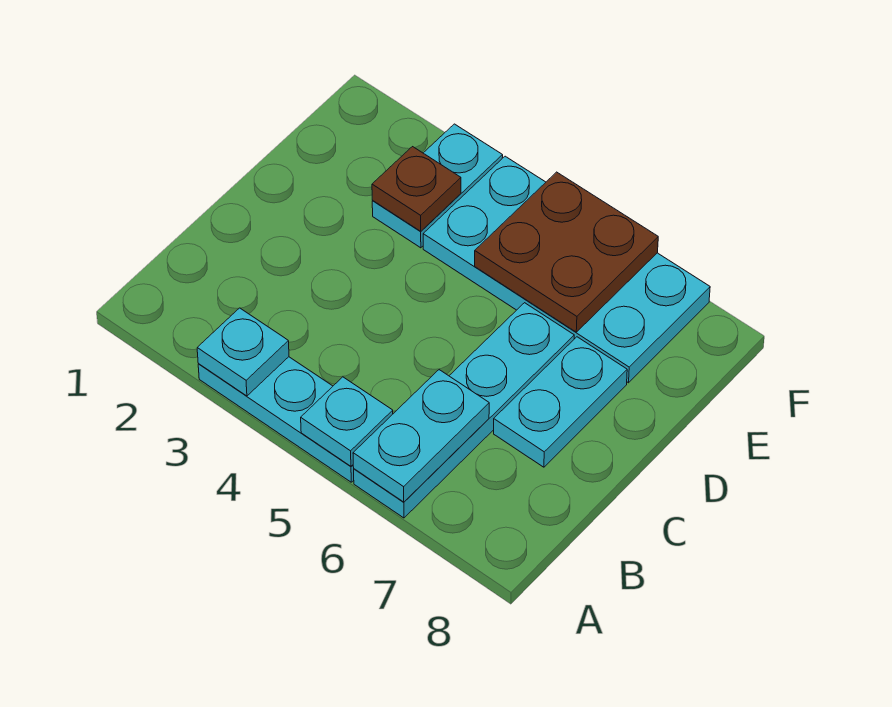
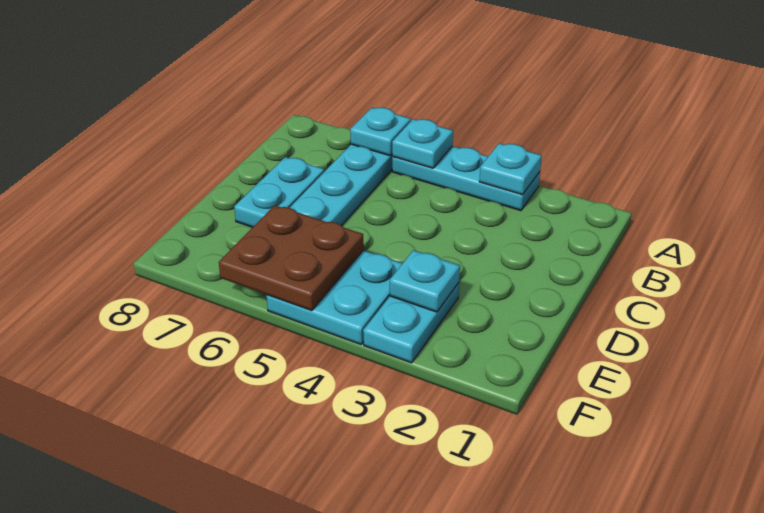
cyan plate A6:B6 level 2 -> cyan plate A6 level 2
brown plate E3 level 2 -> cyan plate E3 level 2
cyan plate E4:F7 level 1 -> cyan plate E4:F5 level 1

